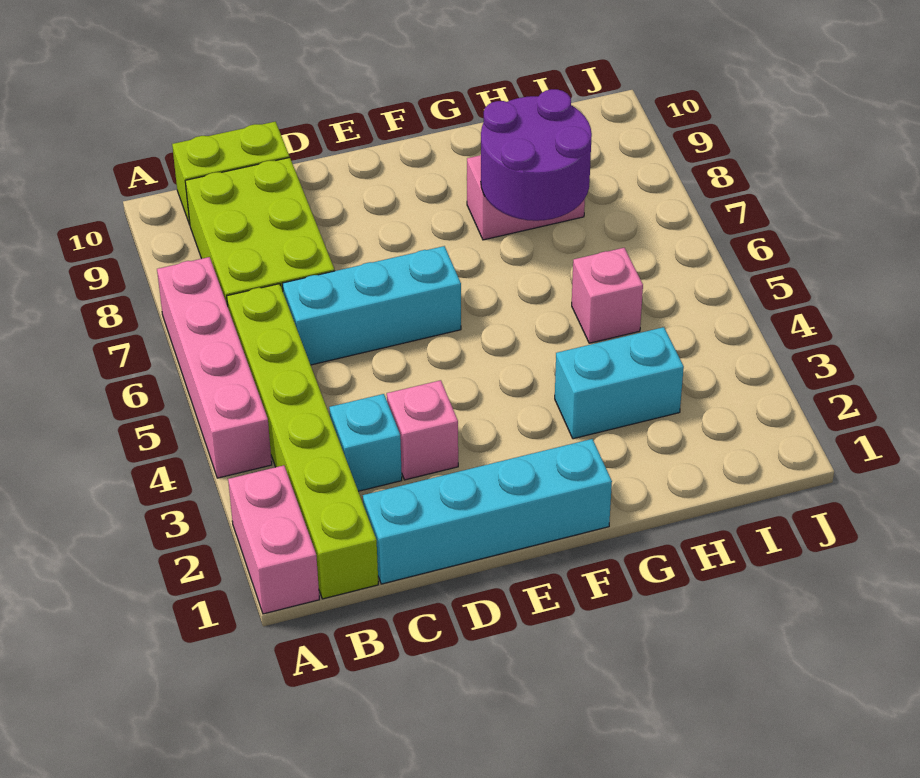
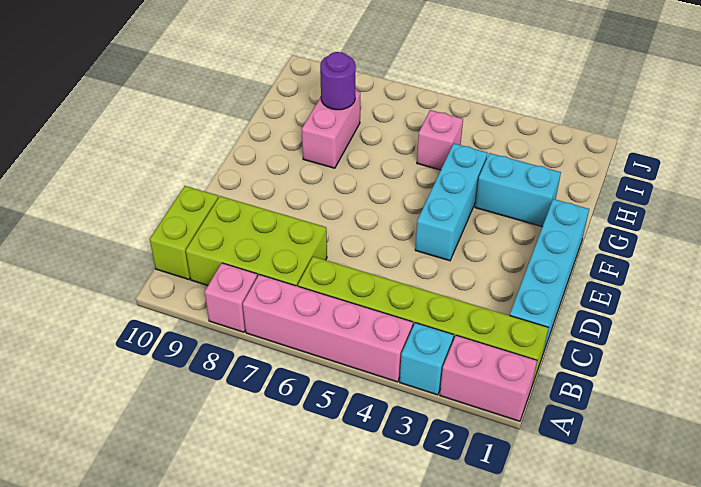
cyan brick C3 level 1 -> cyan brick A3 level 1
cyan brick C6:E6 level 1 -> cyan brick E4:G4 level 1
pink brick D3 level 1 -> pink brick A8 level 1
cyan brick G3:H3 level 1 -> cyan brick G2:G3 level 1
purple round brick G7:H8 level 2 -> purple round brick H8 level 2

